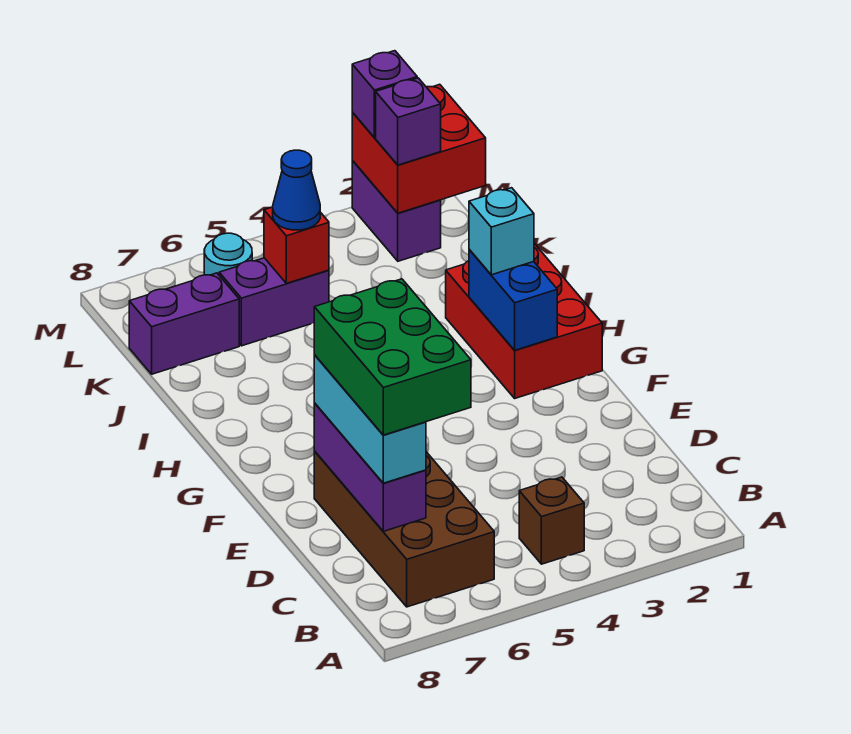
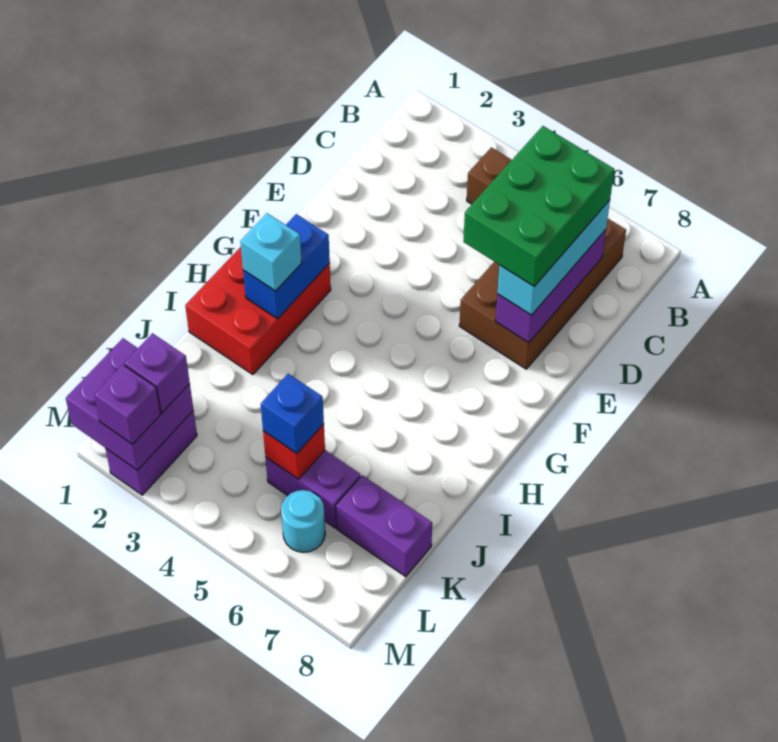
blue cone K5 level 3 -> blue brick K5 level 3
red brick L1:M2 level 2 -> purple brick L1:M2 level 2

